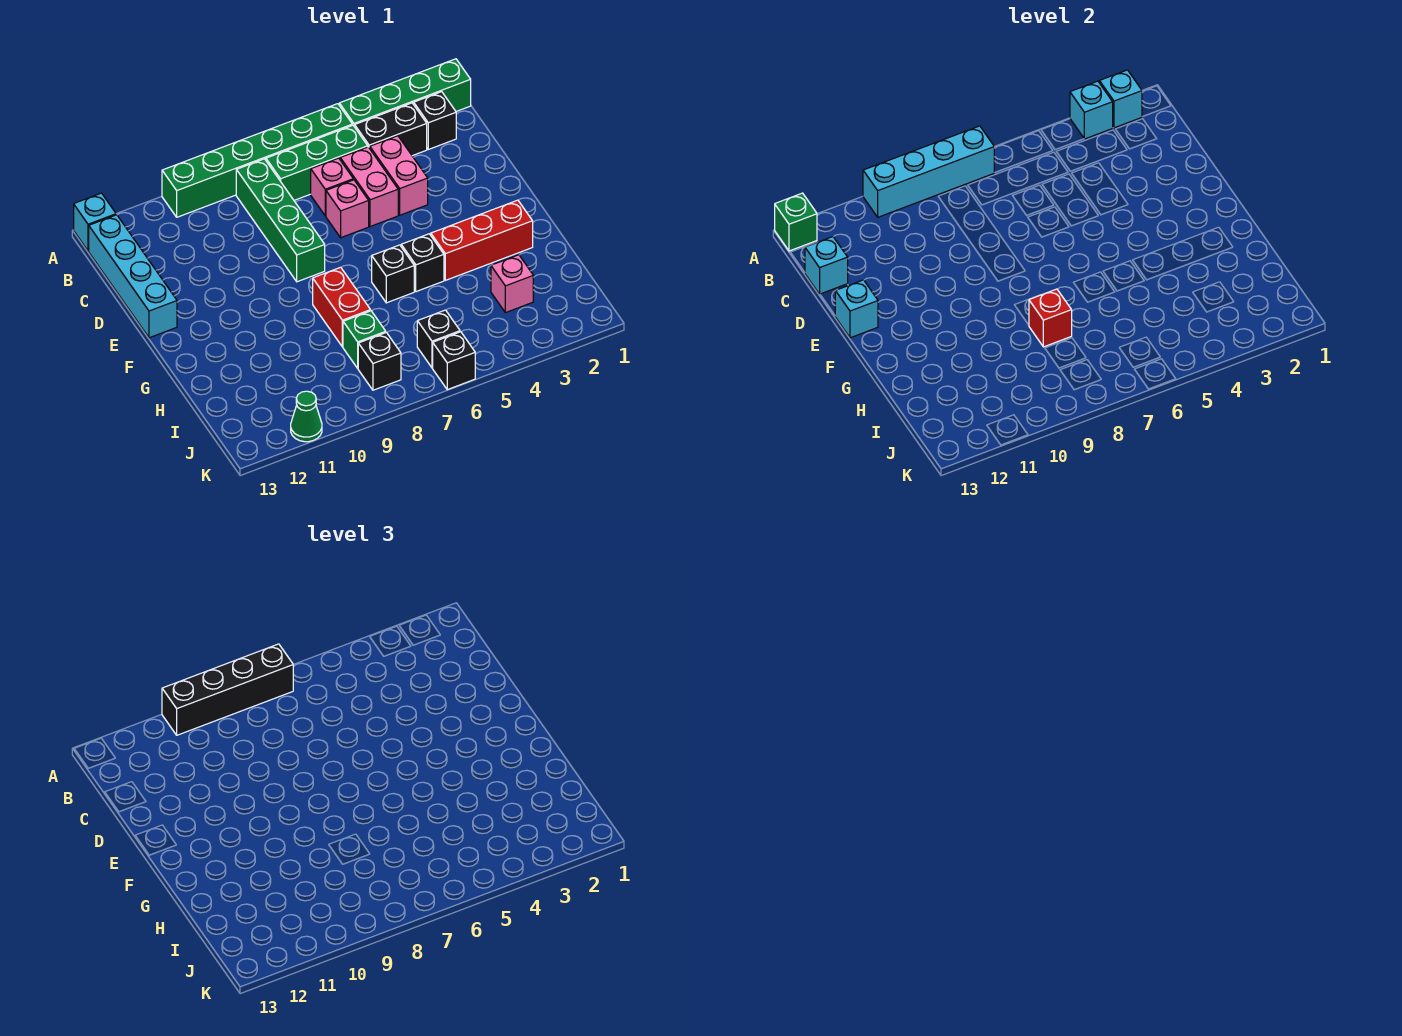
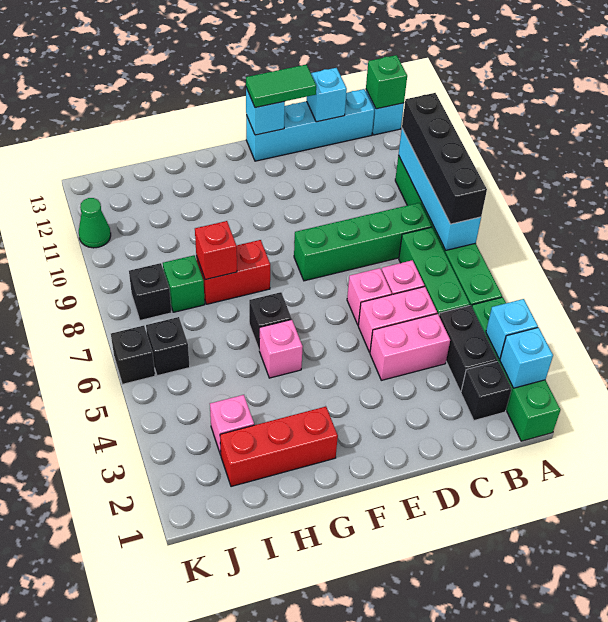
none -> green tile D13:E13 level 3
red brick G2:G4 level 1 -> red brick G2:I2 level 1
black brick G5 level 1 -> pink brick G5 level 1

